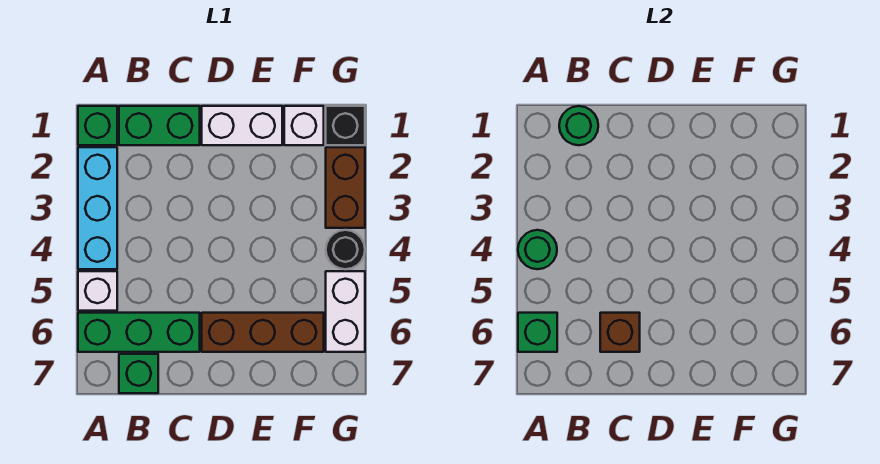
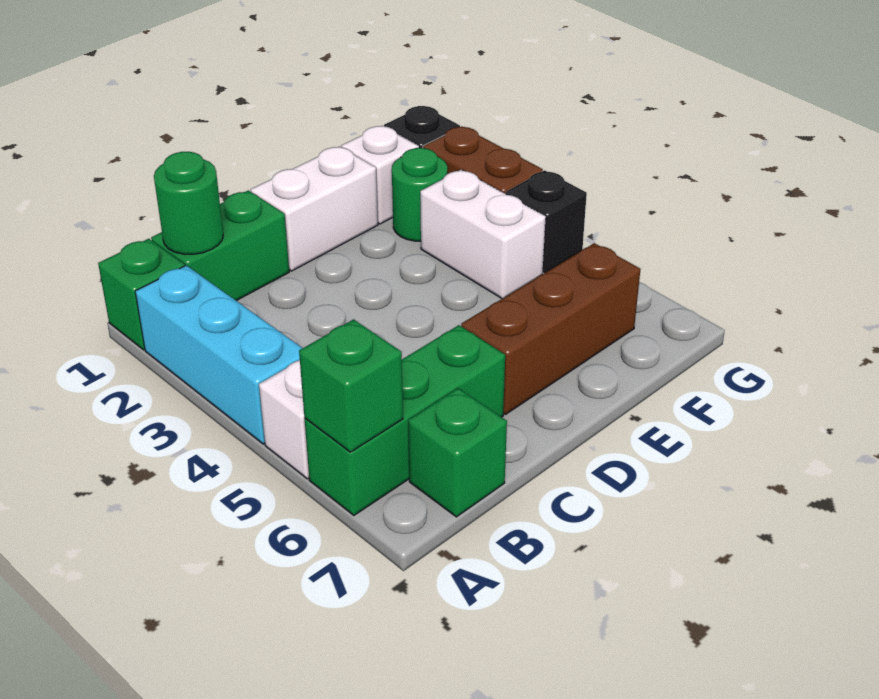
green round brick A4 level 2 -> green round brick F2 level 1
brown brick C6 level 2 -> none
black round brick G4 level 1 -> black brick G4 level 1
white brick G5:G6 level 1 -> white brick F3:F4 level 1

